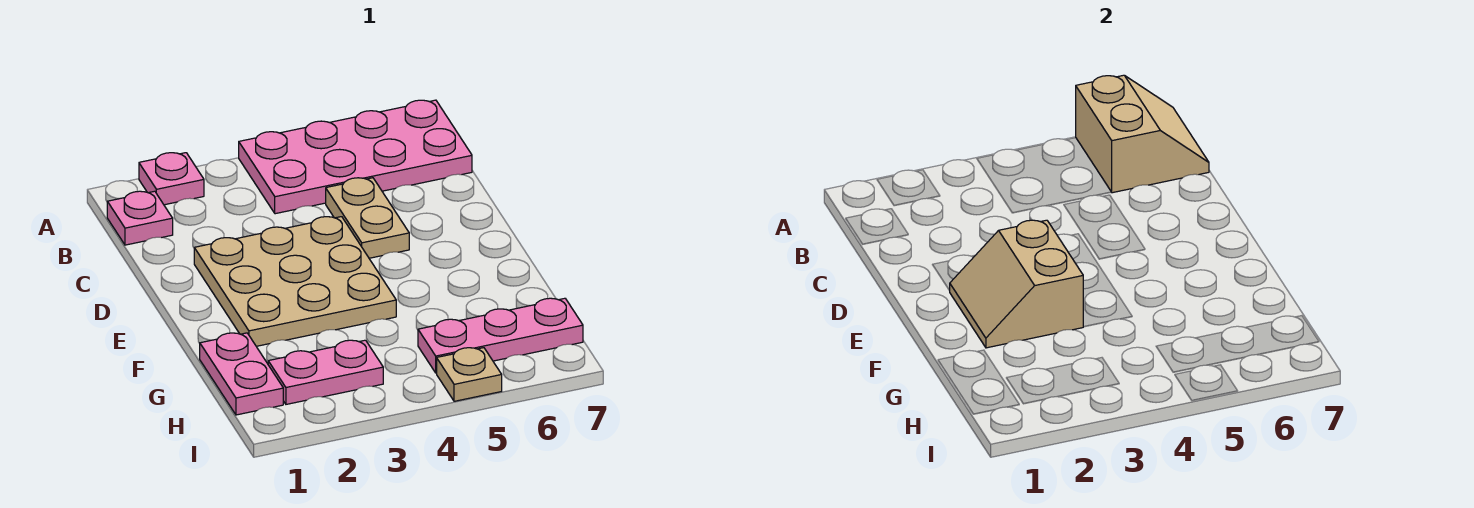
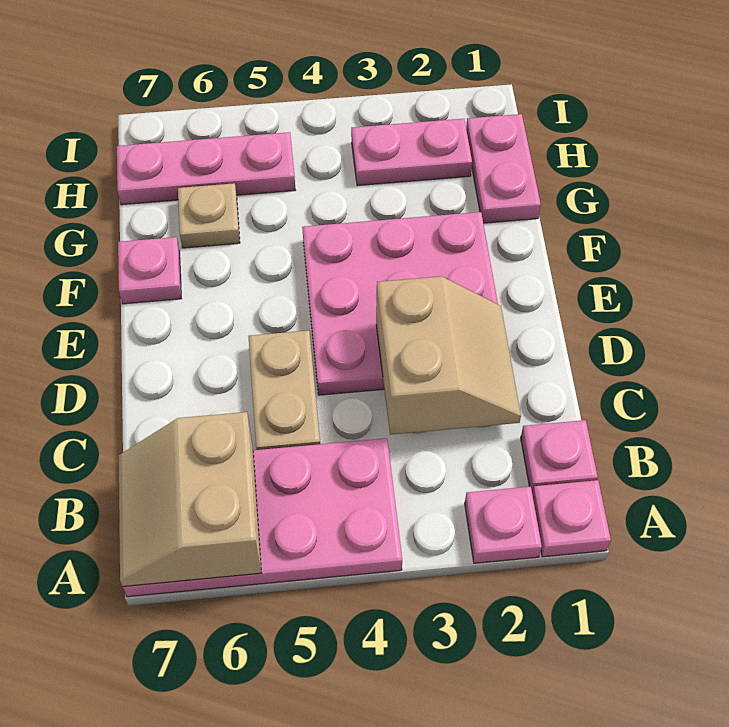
none -> pink plate A1 level 1
tan plate D2:F4 level 1 -> pink plate D2:F4 level 1
tan slope E2:F3 level 2 top 3 -> tan slope C2:D3 level 2 top 3
none -> pink plate F7 level 1
tan plate I5 level 1 -> tan plate G6 level 1

